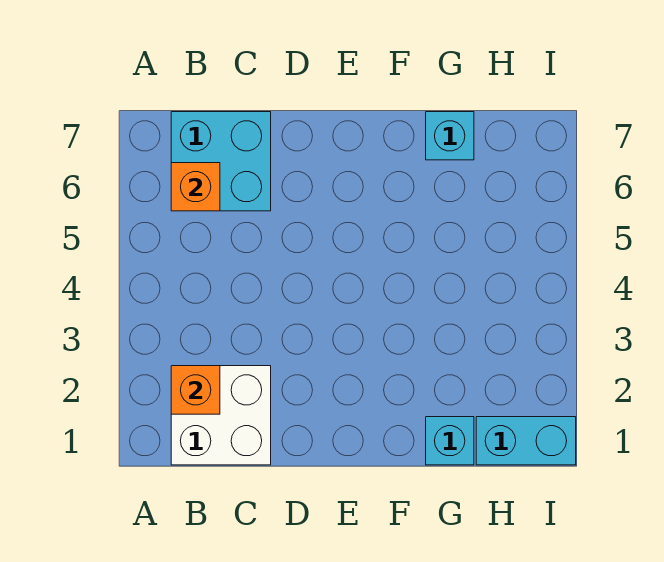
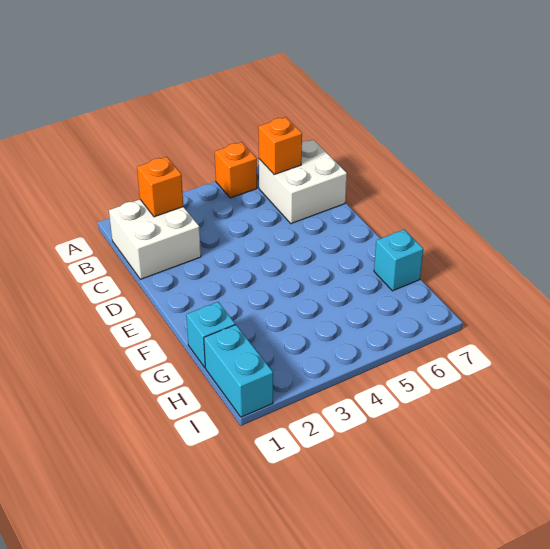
none -> orange brick A5 level 1
cyan brick B6:C7 level 1 -> white brick B6:C7 level 1

